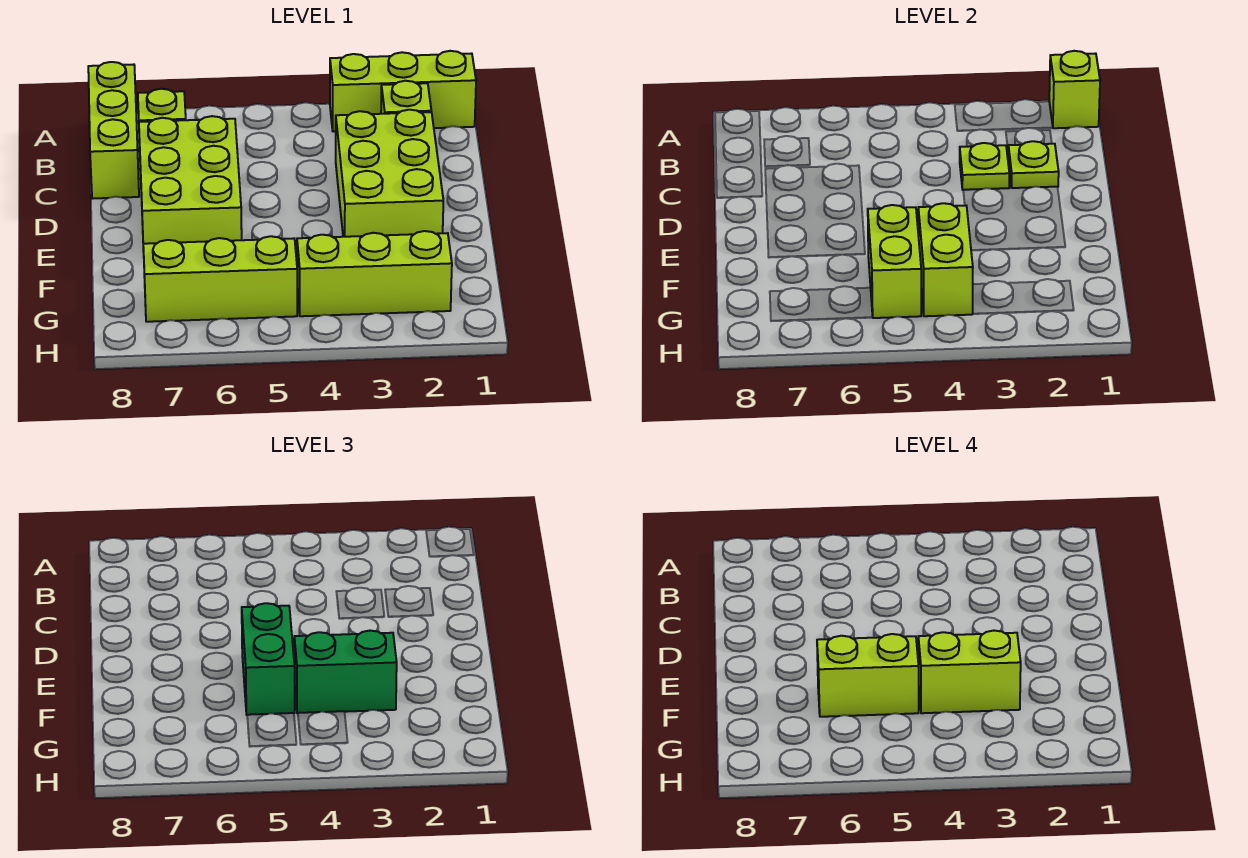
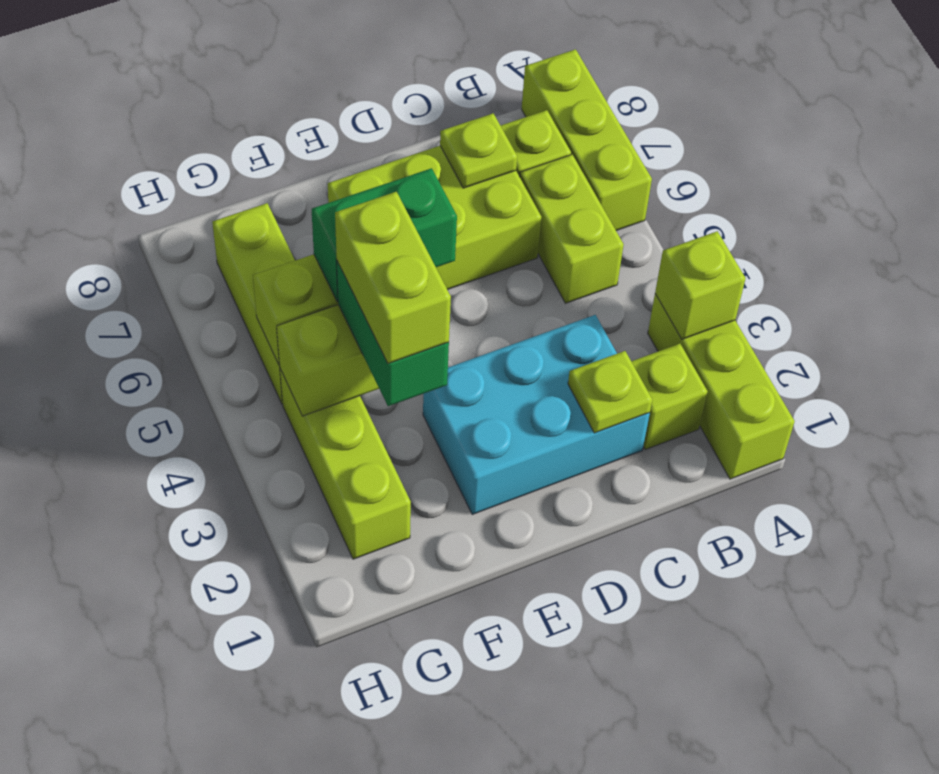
lime brick A1 level 2 -> lime brick A3 level 2
lime brick A8:C8 level 1 -> lime brick A6:A8 level 1
lime brick C2:E3 level 1 -> cyan brick C2:E3 level 1
lime plate C3 level 2 -> lime plate C7 level 2
lime brick F5:F6 level 4 -> lime brick B5:B6 level 1

